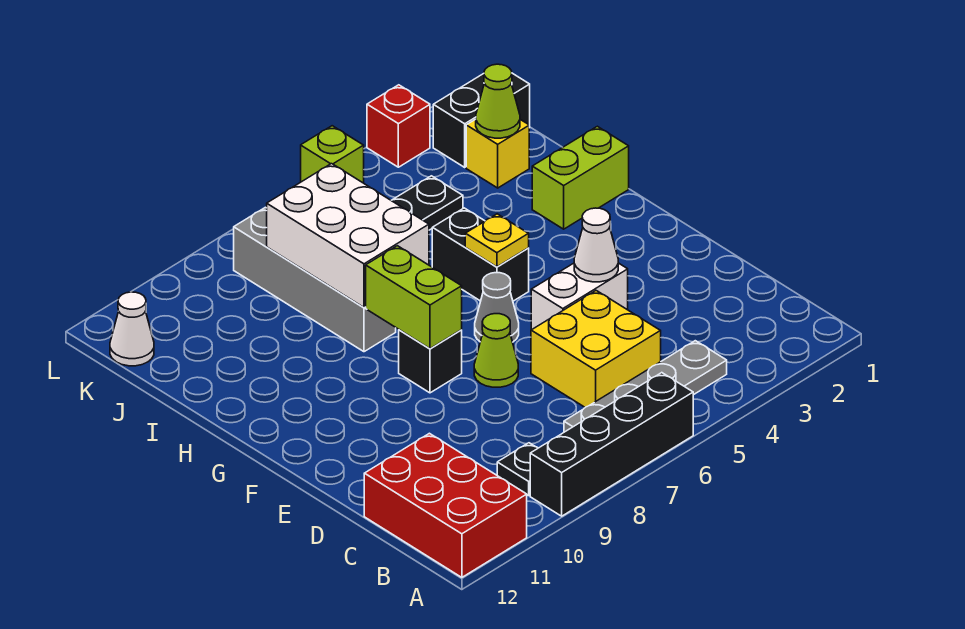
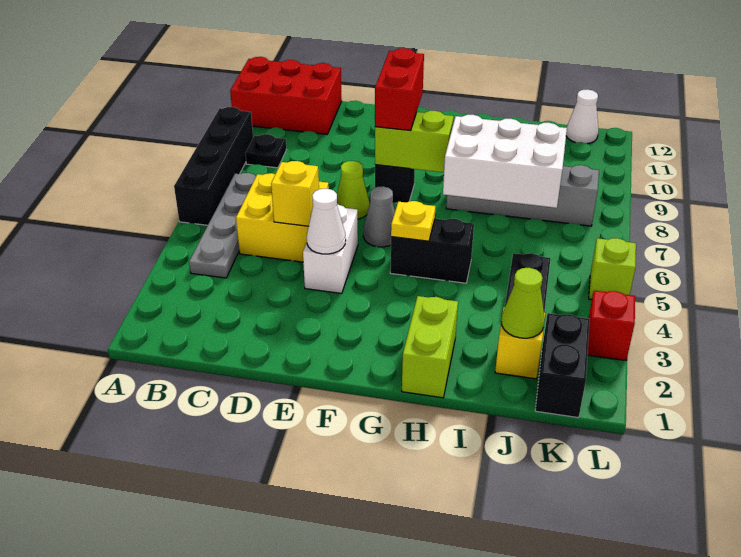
none -> yellow brick D5 level 2
none -> red brick F8:F9 level 3

